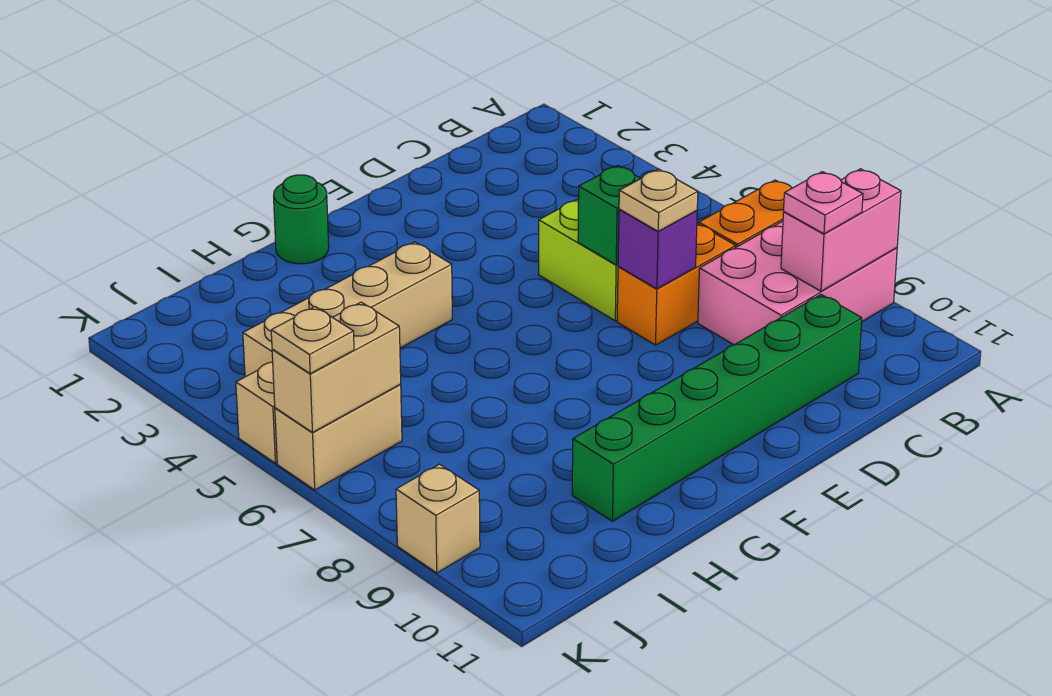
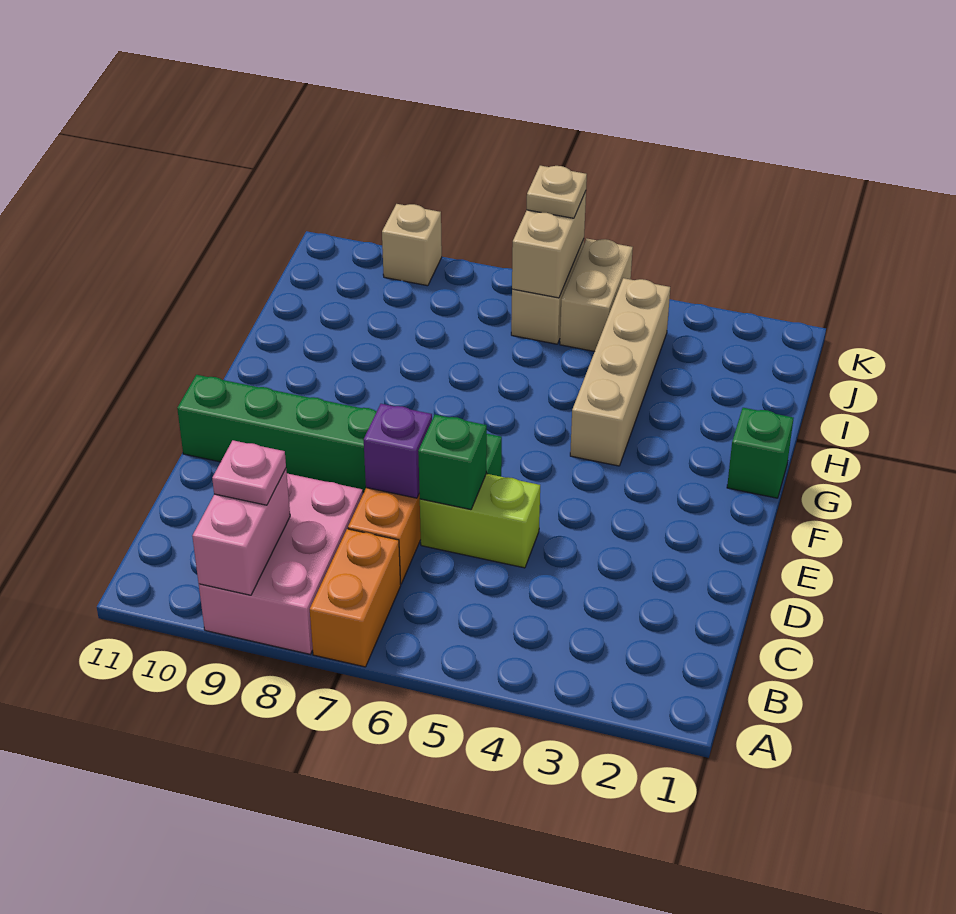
green brick C10:H10 level 1 -> green brick E6:E11 level 1
tan plate D7 level 3 -> none
green round brick G1 level 1 -> green brick G1 level 1

